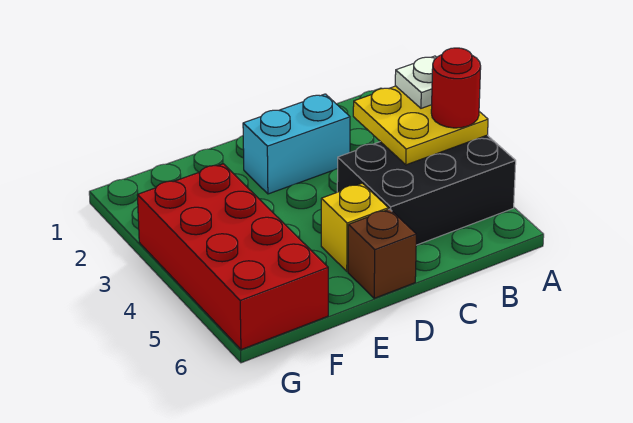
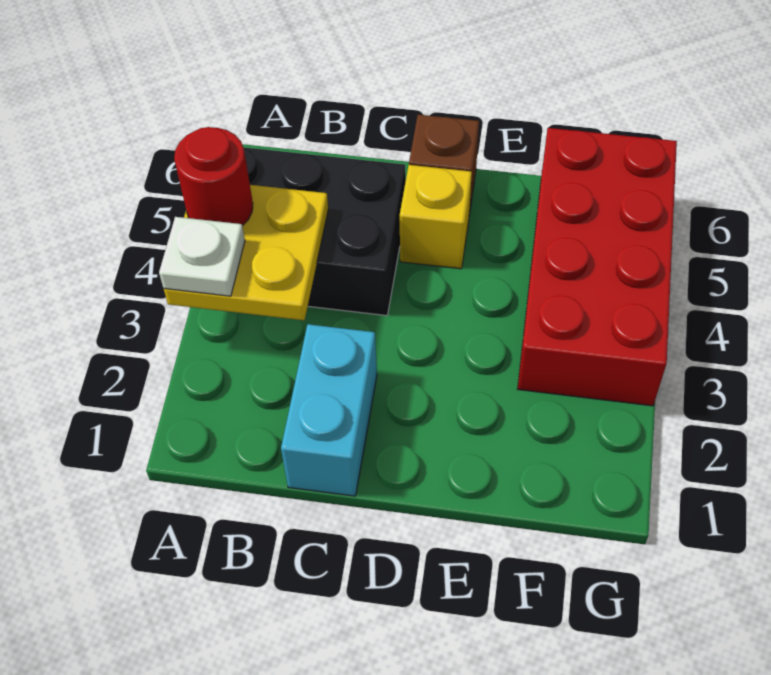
cyan brick C2:D2 level 1 -> cyan brick C1:C2 level 1

